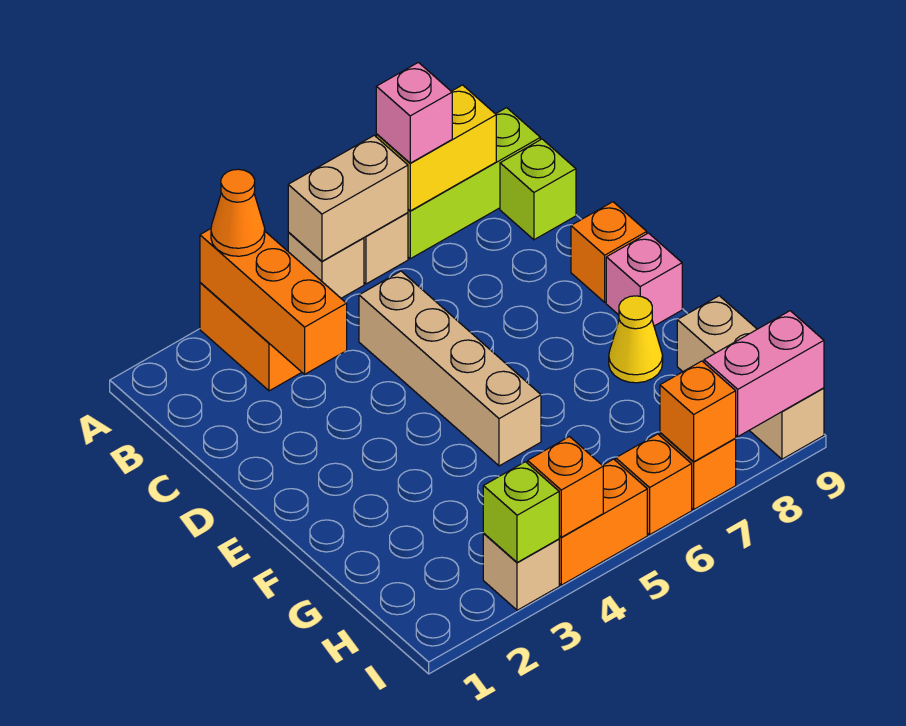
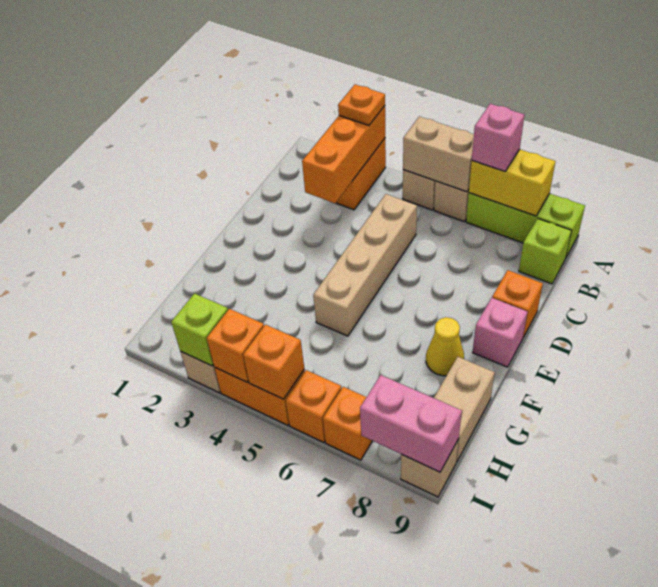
orange cone A3 level 3 -> orange plate A3 level 3
orange brick I7 level 2 -> orange brick I5 level 2

